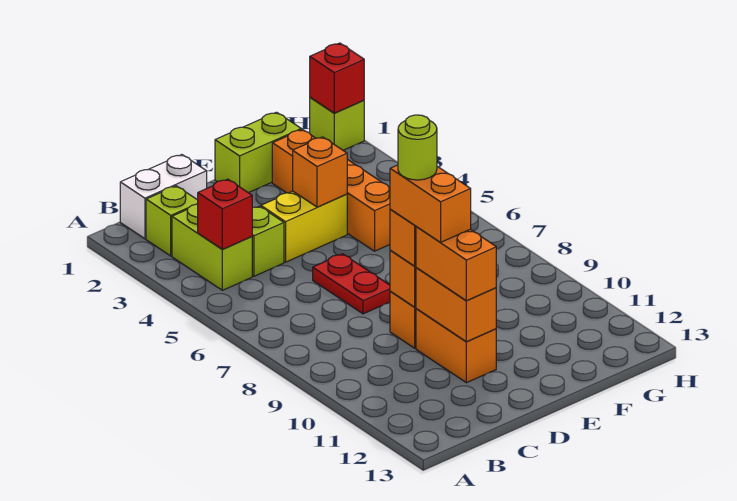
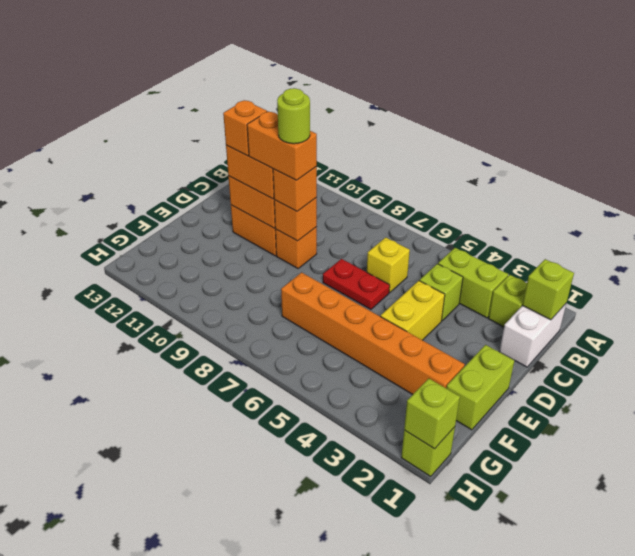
none -> lime brick B1 level 2
red brick B4 level 2 -> none
none -> yellow brick C6 level 1
orange brick E4 level 2 -> orange brick D11 level 4
orange brick F2:F5 level 1 -> orange brick F2:F7 level 1
red brick H1 level 2 -> lime brick H1 level 2

